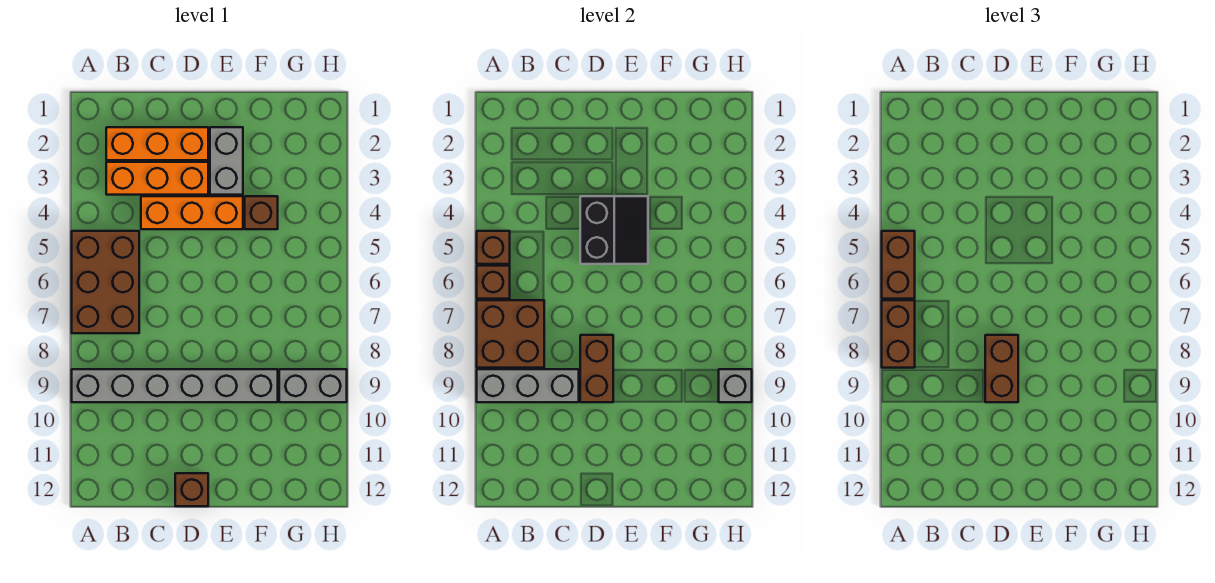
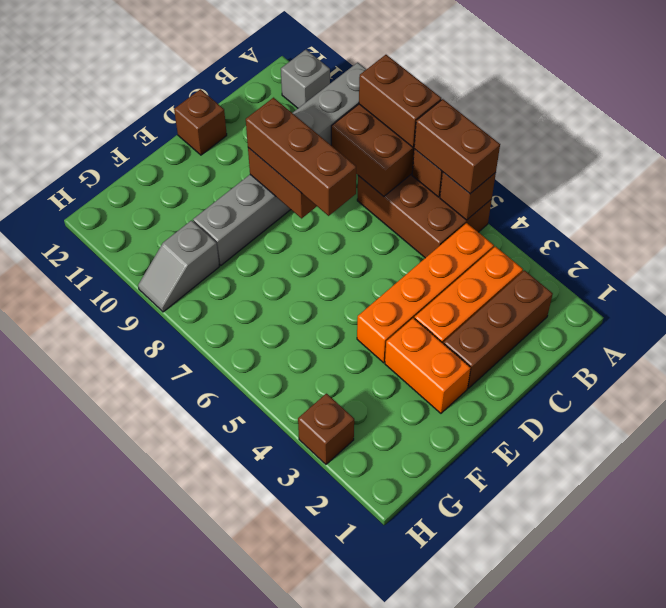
orange brick B2:D2 level 1 -> brown brick B2:D2 level 1
orange brick C4:E4 level 1 -> orange brick B4:E4 level 1
black slope D4:E5 level 2 top D -> none
brown brick D8:D9 level 3 -> brown brick D7:D9 level 3
grey brick E2:E3 level 1 -> orange brick E2:E3 level 1
brown brick F4 level 1 -> brown brick H3 level 1
grey brick G9:H9 level 1 -> grey slope G9:H9 level 1 top G
grey brick H9 level 2 -> grey brick A11 level 1

